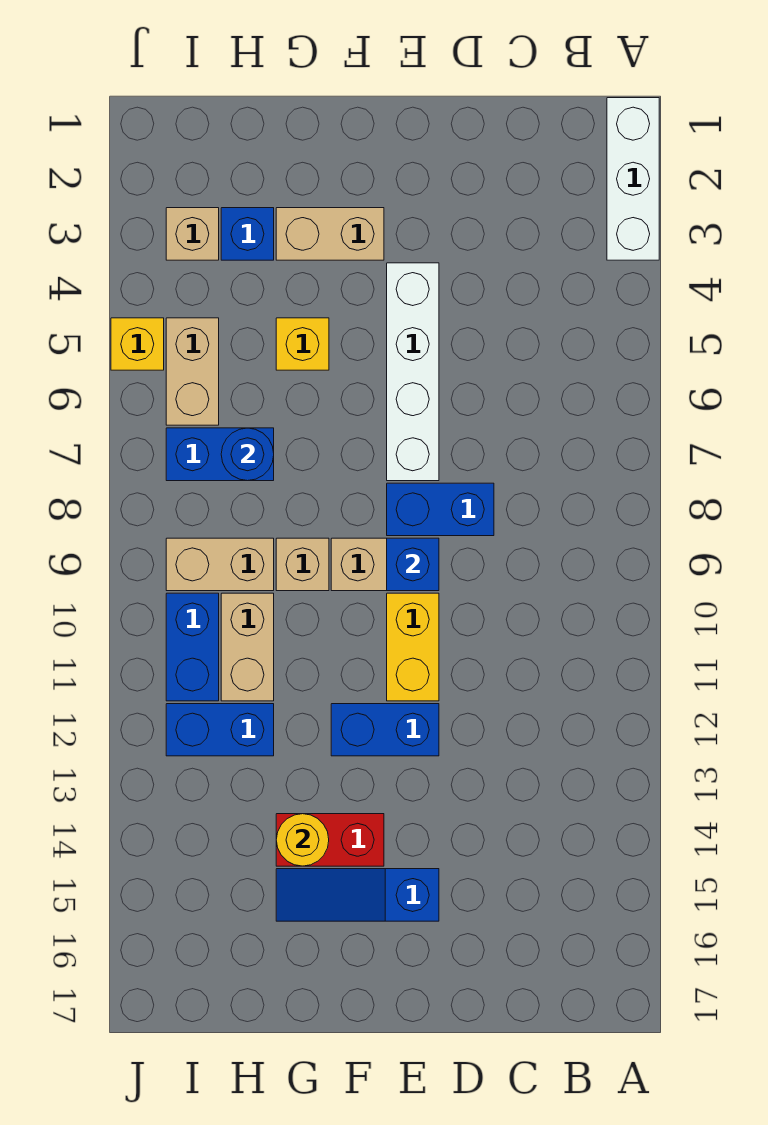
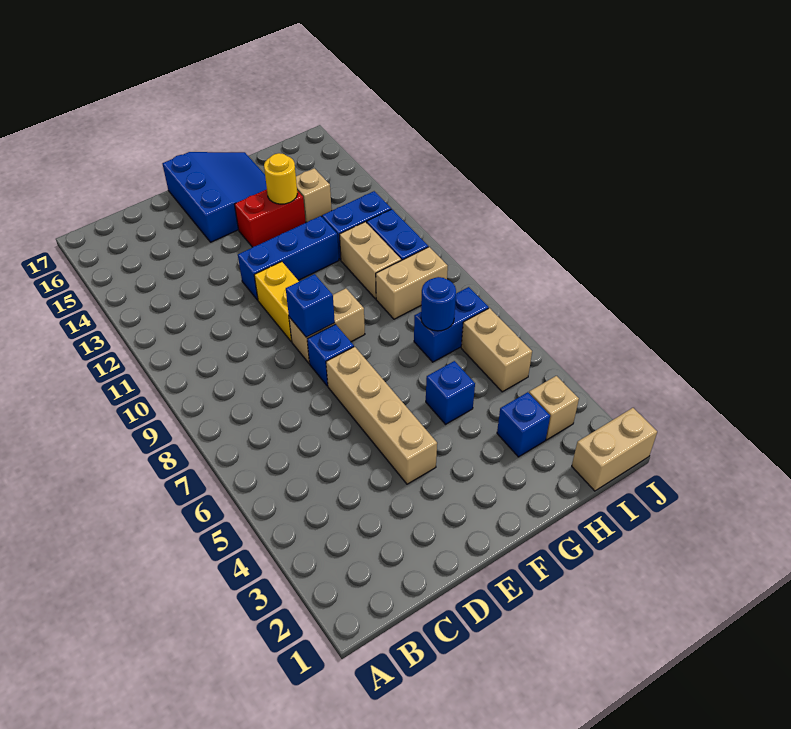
white brick A1:A3 level 1 -> none
blue brick D8:E8 level 1 -> blue brick E8 level 1
white brick E4:E7 level 1 -> tan brick E4:E7 level 1
blue brick E12:F12 level 1 -> blue brick E12:G12 level 1
blue slope E15:G15 level 1 top E -> blue slope E15:G17 level 1 top E
tan brick F3:G3 level 1 -> tan brick I1:J1 level 1
yellow brick G5 level 1 -> blue brick G5 level 1
tan brick G9 level 1 -> tan brick H14 level 1
yellow brick J5 level 1 -> none

